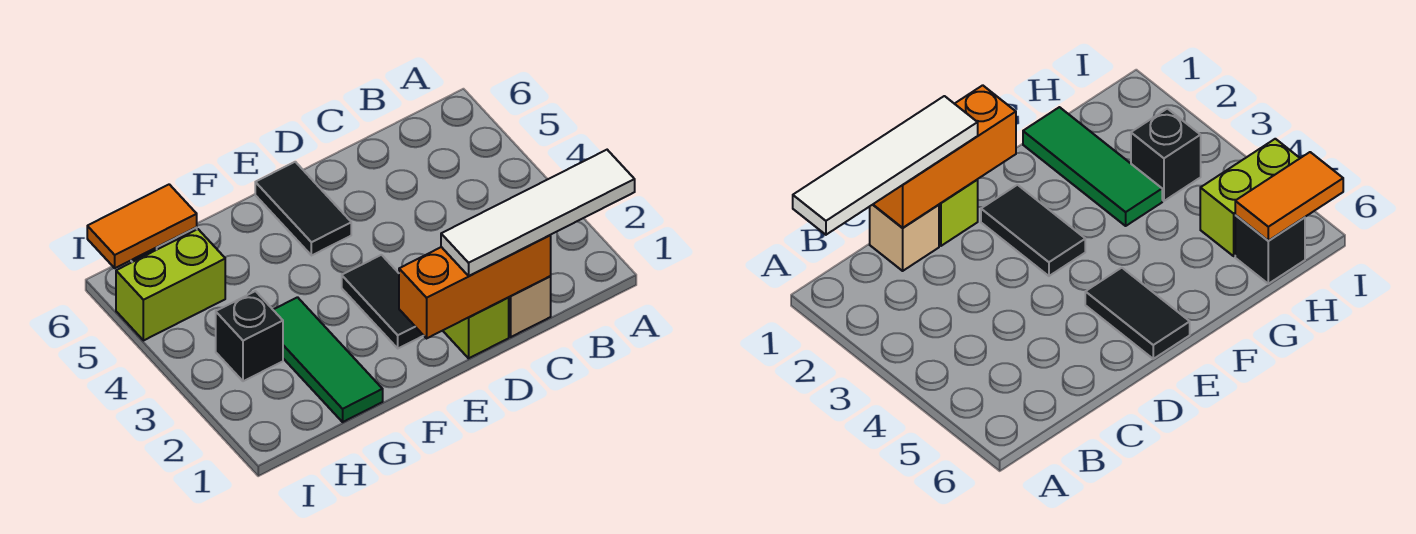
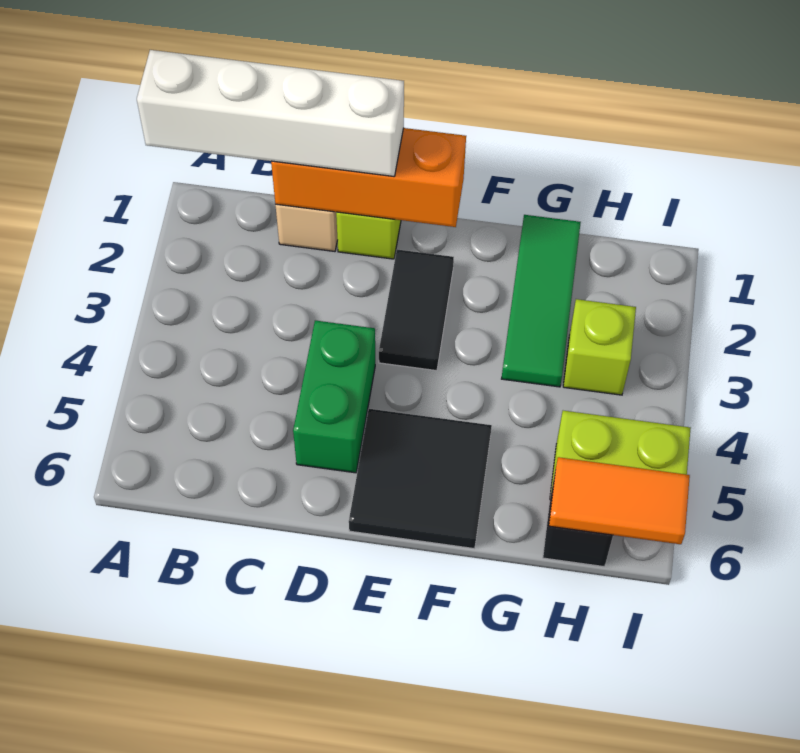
white tile A1:D1 level 3 -> white brick A1:D1 level 3
none -> green brick D4:D5 level 1
black tile E5:E6 level 1 -> black tile E5:F6 level 1
black brick H3 level 1 -> lime brick H3 level 1

